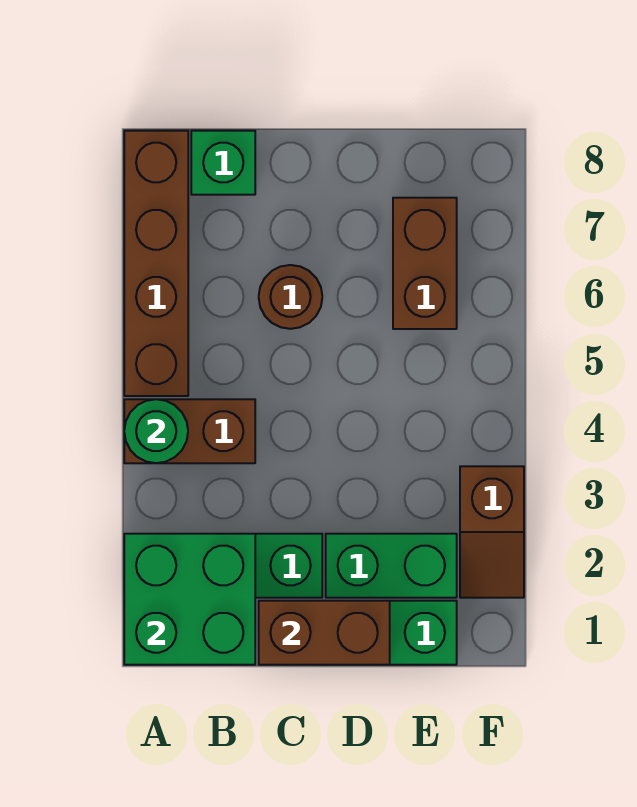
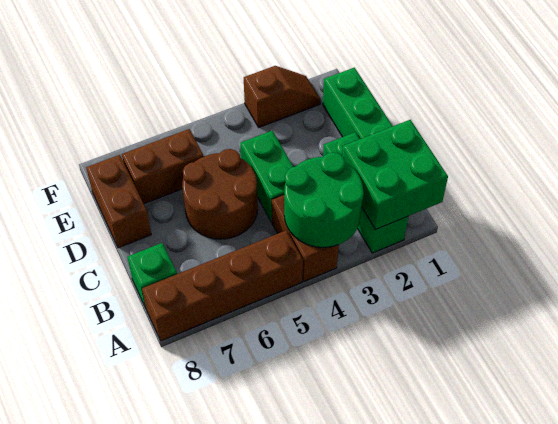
green round brick A4 level 2 -> green round brick A3:B4 level 2
brown brick C1:D1 level 2 -> brown brick D8:E8 level 1
brown round brick C6 level 1 -> brown round brick C5:D6 level 1
green brick D2:E2 level 1 -> green brick C4:D4 level 1

